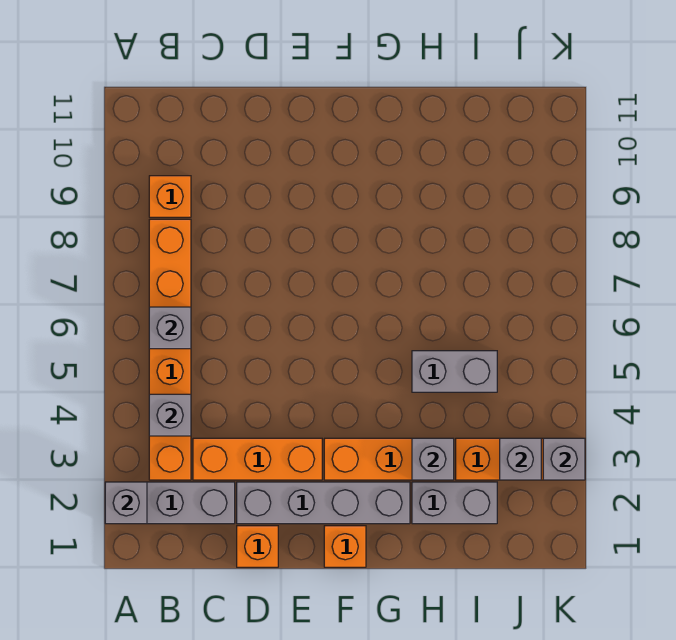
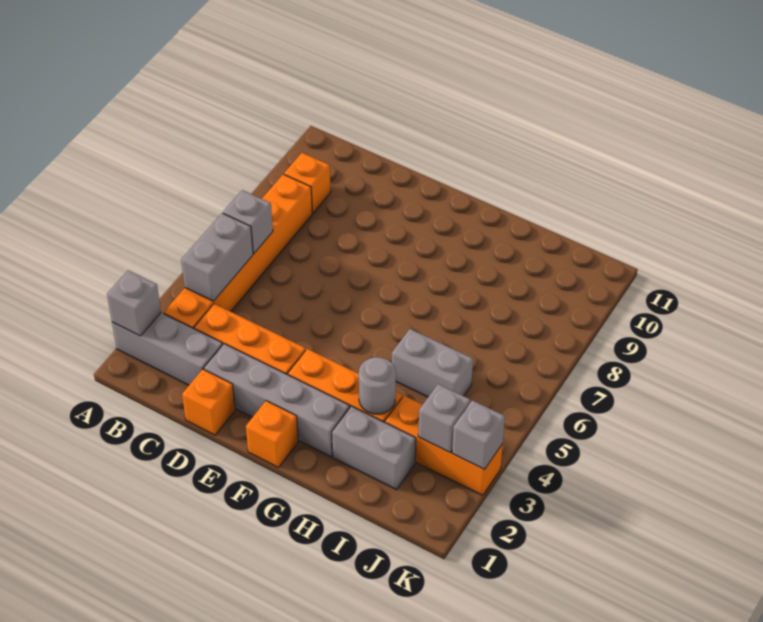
grey brick B4 level 2 -> grey brick B4:B5 level 2
grey brick H3 level 2 -> grey round brick H3 level 2

